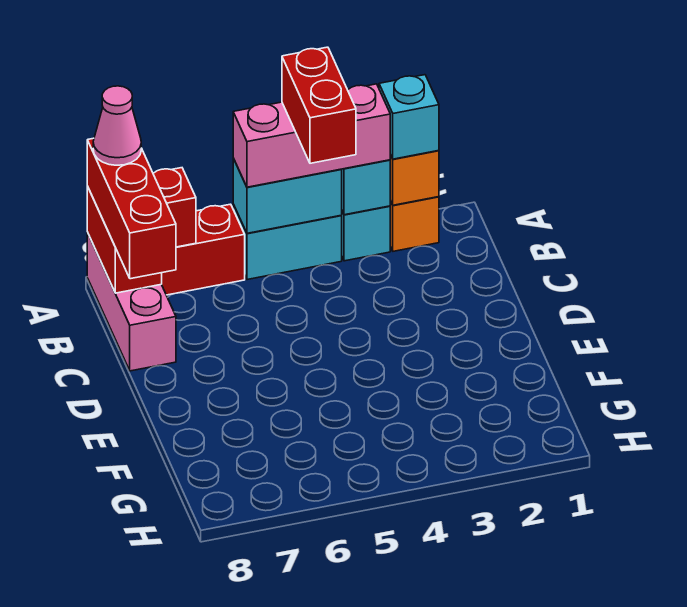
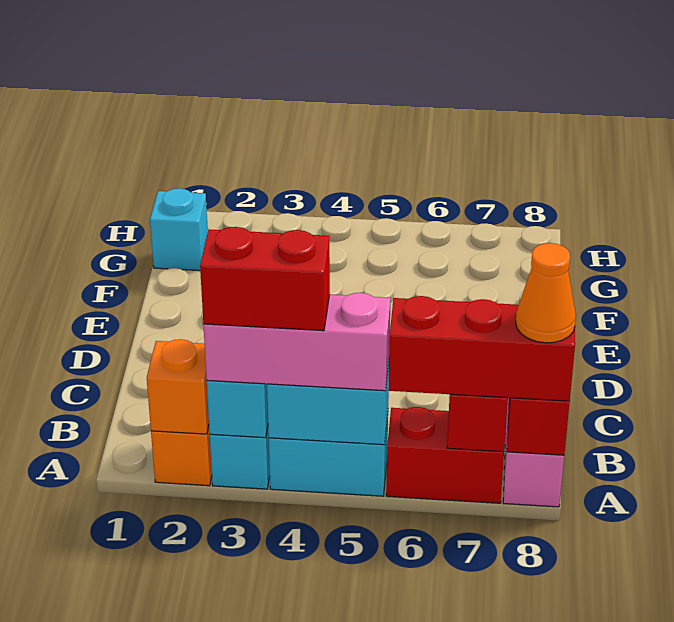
cyan brick A2 level 3 -> cyan brick G1 level 1
red brick A4:B4 level 4 -> red brick A3:A4 level 4
red brick A8:C8 level 3 -> red brick A6:A8 level 3
pink cone A8 level 4 -> orange cone A8 level 4

